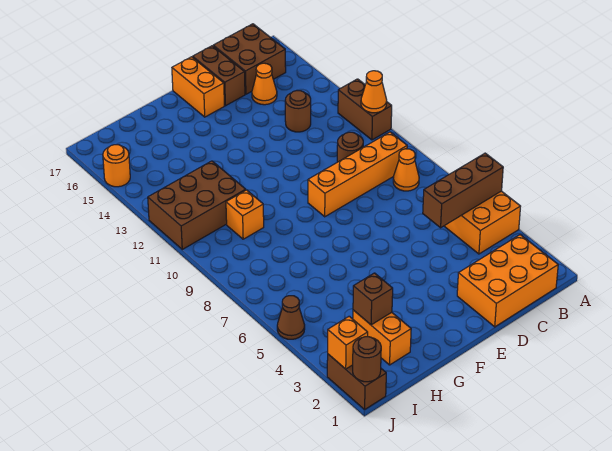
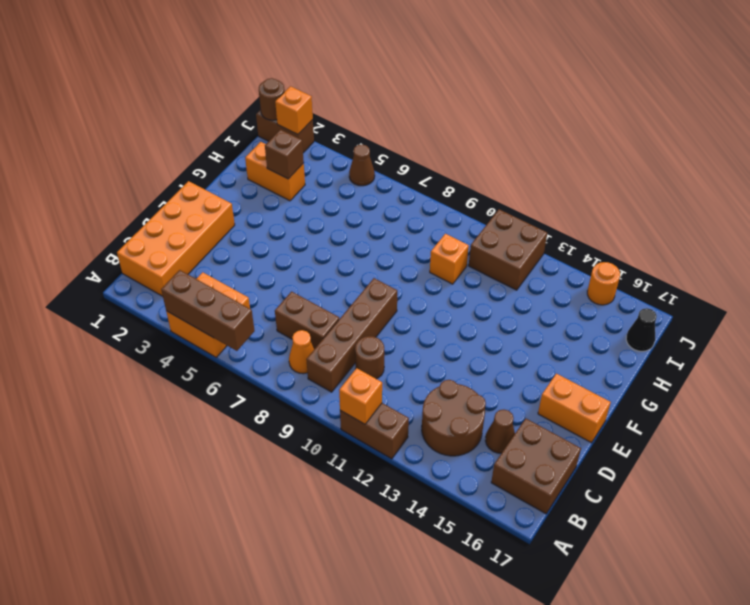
brown brick A5:C5 level 2 -> brown brick A4:A6 level 2
orange cone A11 level 2 -> orange brick A11 level 2
orange brick B1:D2 level 1 -> orange brick B1:E2 level 1
orange brick B9:E9 level 1 -> brown brick B9:E9 level 1
brown round brick C13 level 1 -> brown round brick B13:C14 level 1
orange cone C15 level 1 -> brown cone C15 level 1
brown brick D16:D17 level 1 -> brown brick C7:C8 level 1
brown brick H11:J12 level 1 -> brown brick I11:J12 level 1
none -> black cone I17 level 1

